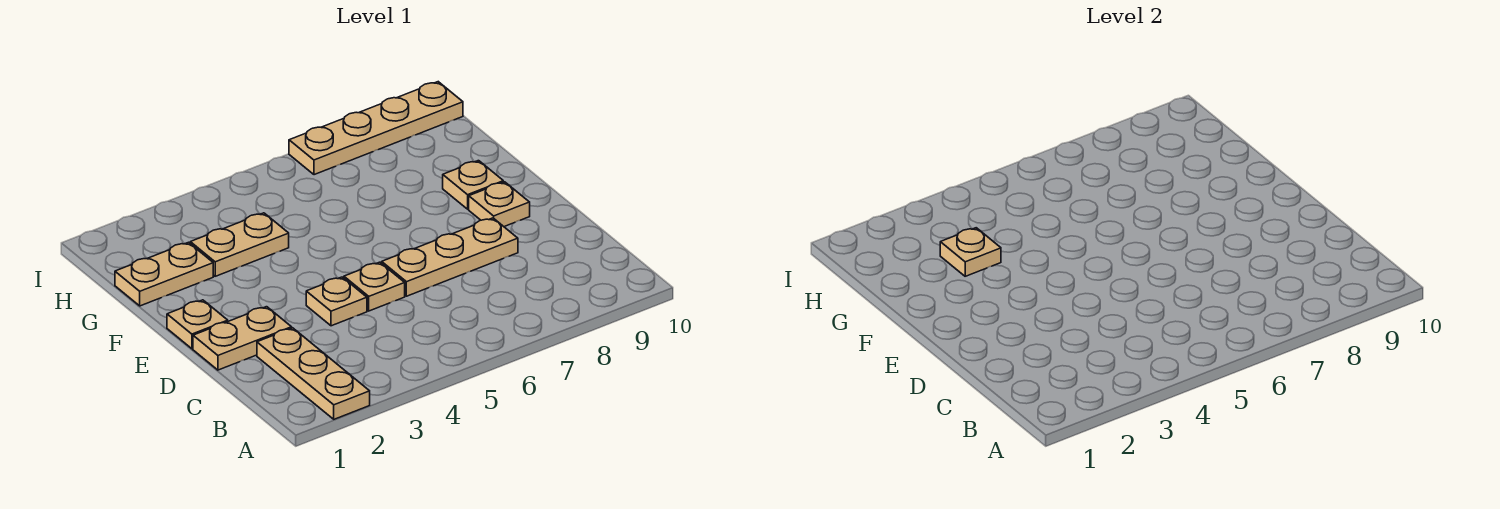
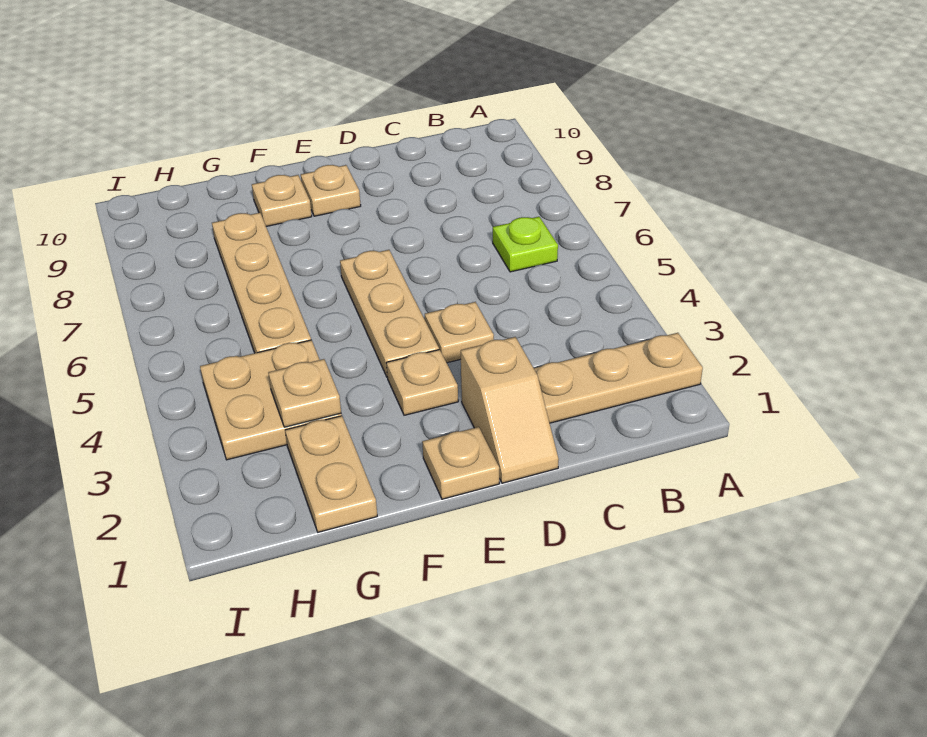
none -> lime plate B6 level 1
tan plate D1:D2 level 1 -> tan slope D1:D2 level 1 top 2
tan plate D5 level 1 -> tan plate E3 level 1
tan plate D6:D8 level 1 -> tan plate E4:E6 level 1
tan plate G3:G4 level 1 -> tan plate G3:H4 level 1
tan plate I7:I10 level 1 -> tan plate G5:G8 level 1

